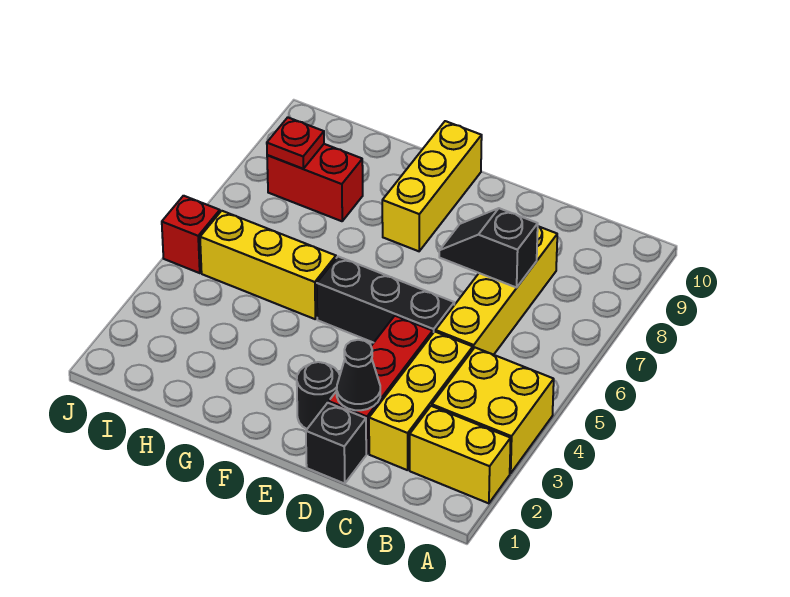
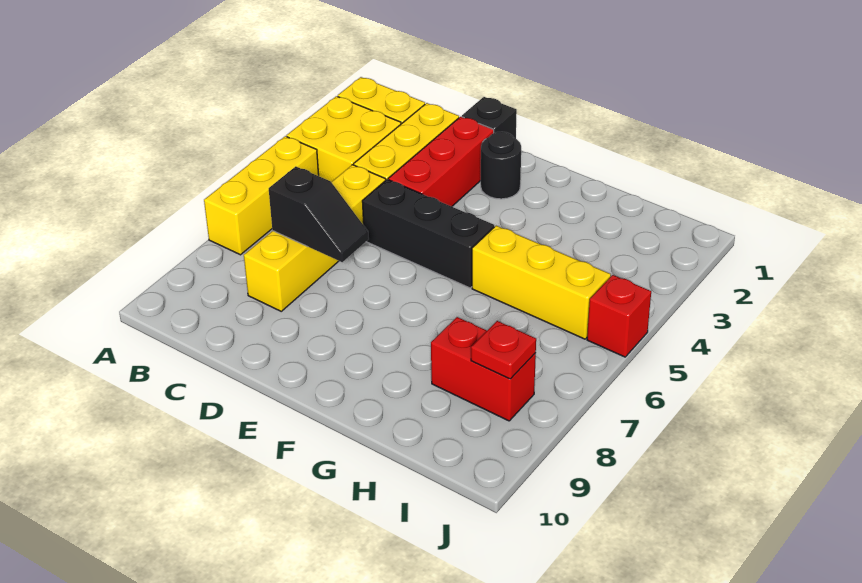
black cone D2 level 2 -> none
yellow brick F8:F10 level 1 -> yellow brick A5:A7 level 1

